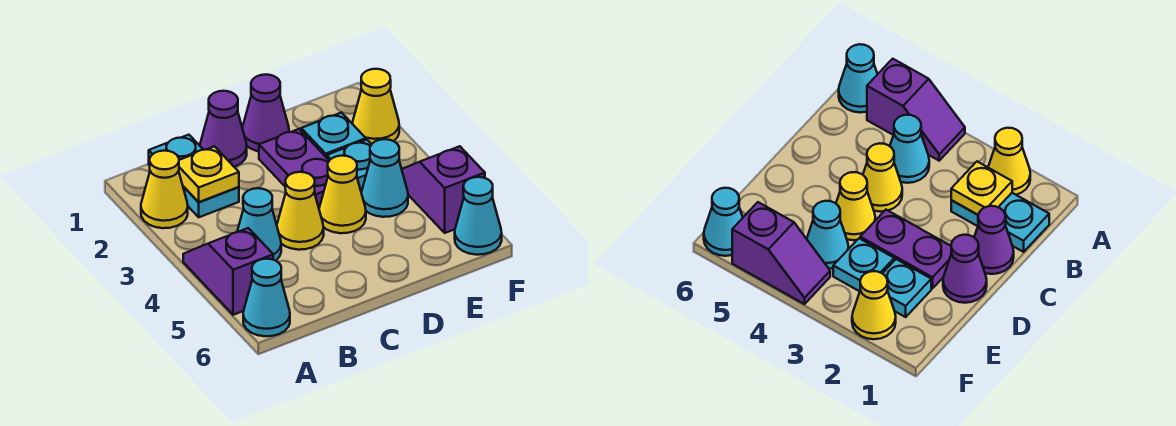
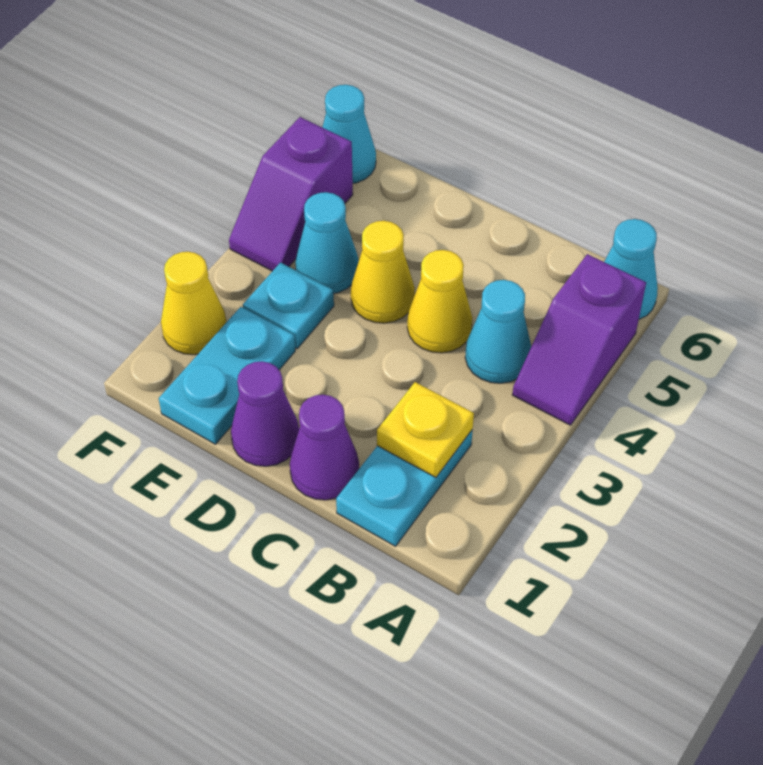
yellow cone A2 level 1 -> none
purple plate D2:D3 level 1 -> none
cyan plate E2 level 1 -> cyan plate E1:E2 level 1

